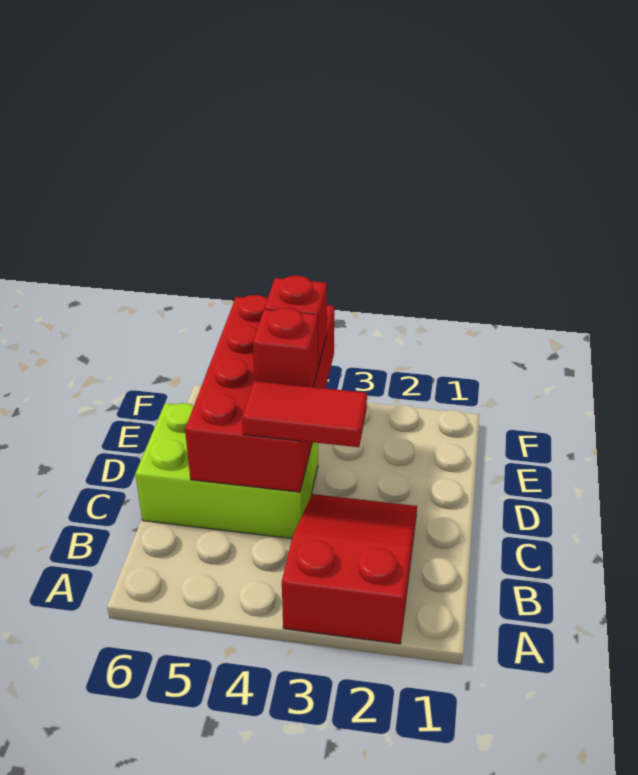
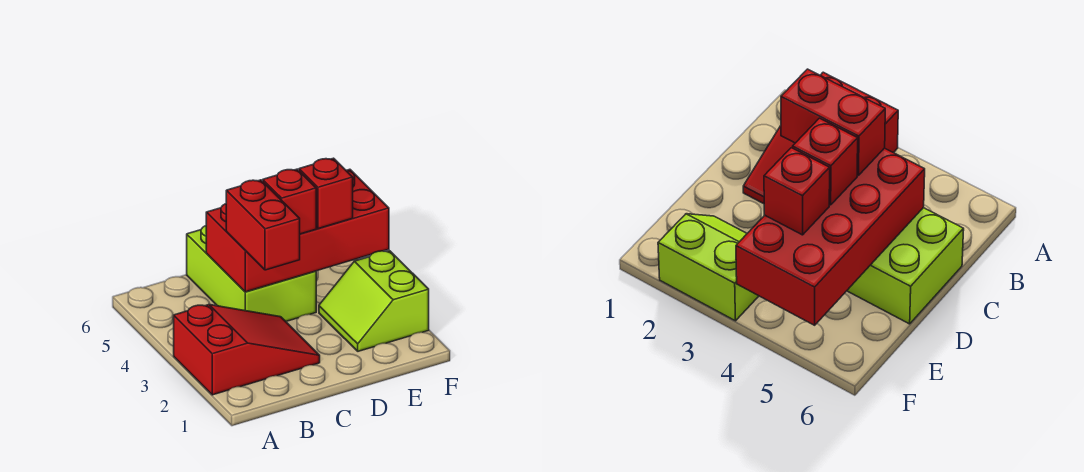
red tile C3:C4 level 3 -> red brick C3:C4 level 3
none -> lime slope E2:F3 level 1 top F

